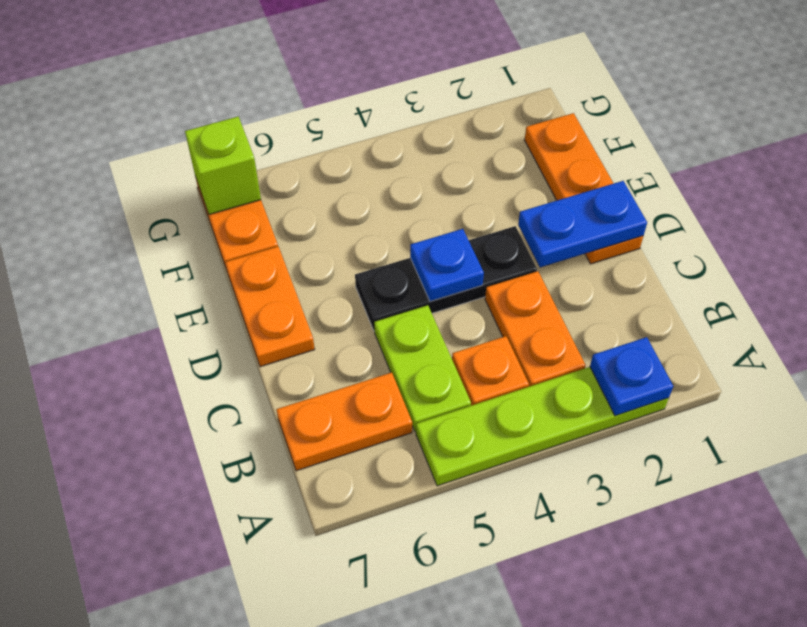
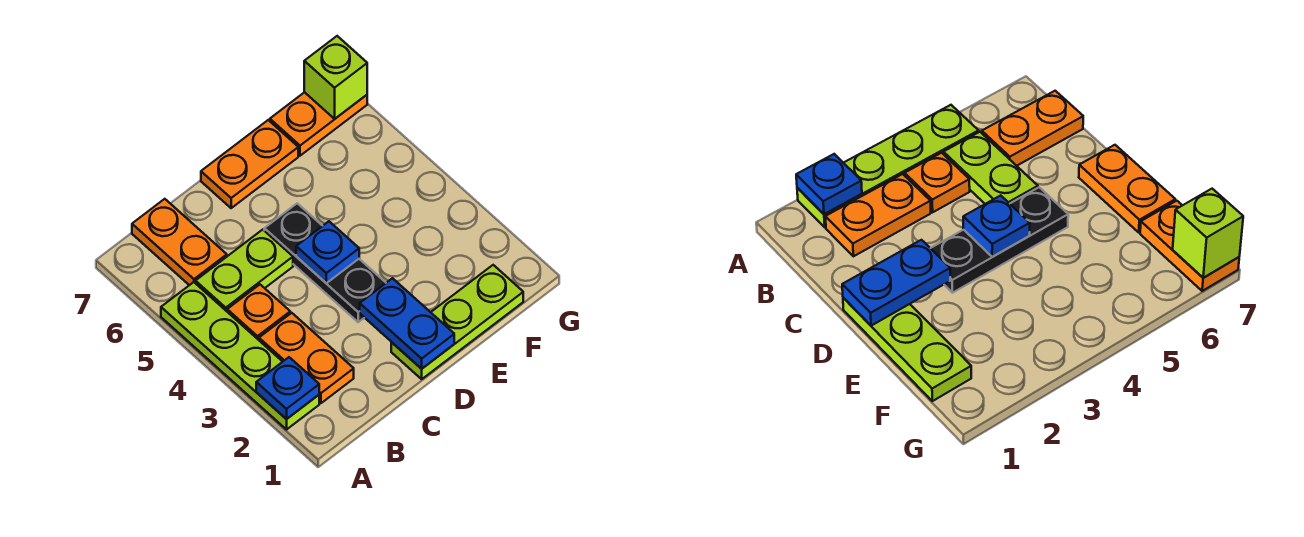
orange plate B3:C3 level 1 -> orange plate B2:B3 level 1
orange plate D1:F1 level 1 -> lime plate D1:F1 level 1

